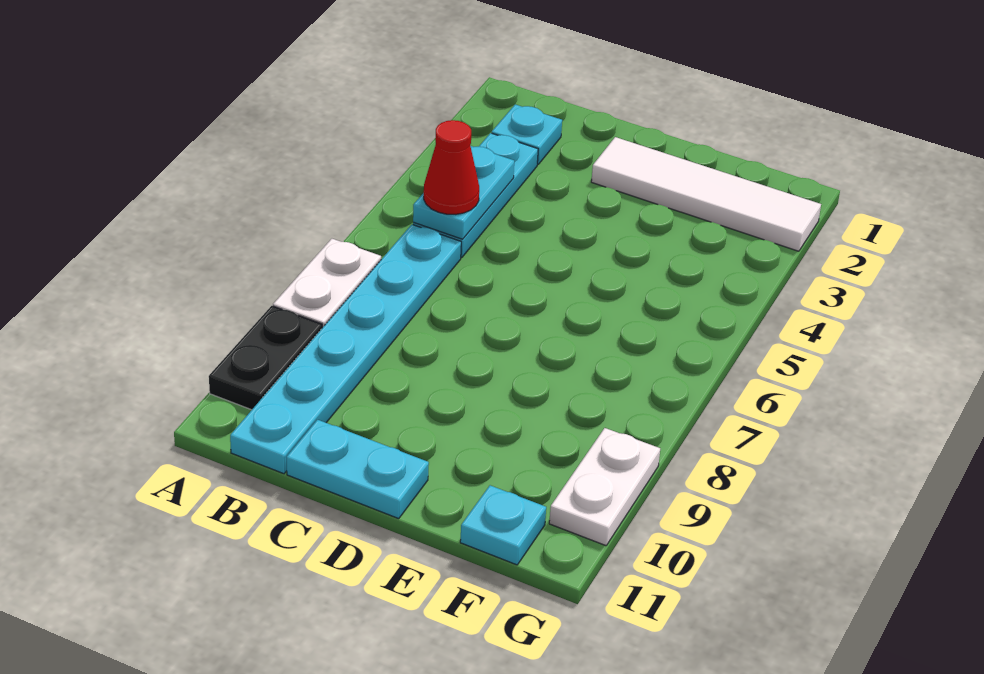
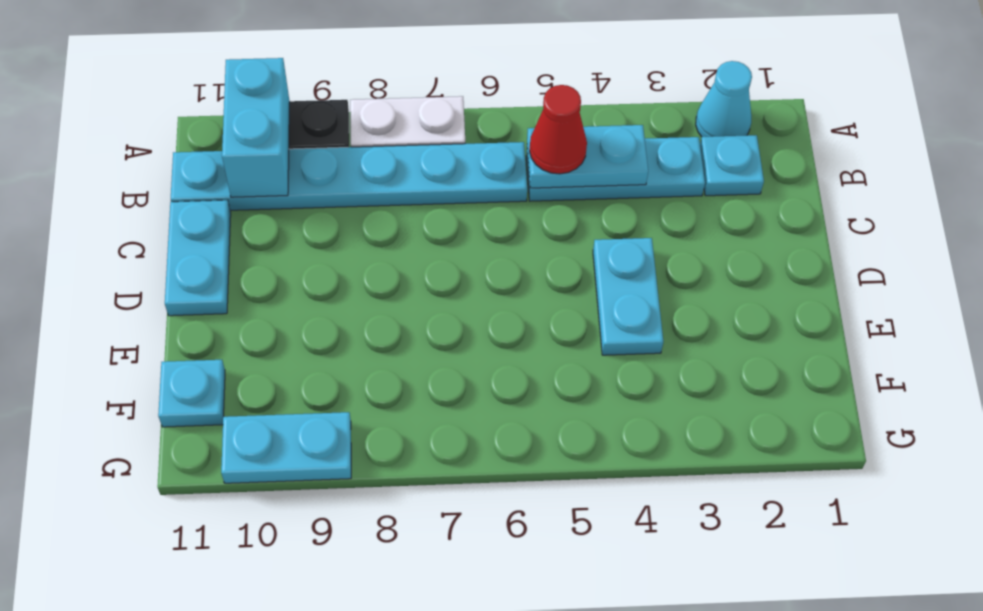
none -> cyan cone A2 level 1
none -> cyan brick A10:B10 level 2
white tile D2:G2 level 1 -> none
none -> cyan plate D4:E4 level 1
white plate G9:G10 level 1 -> cyan plate G9:G10 level 1

